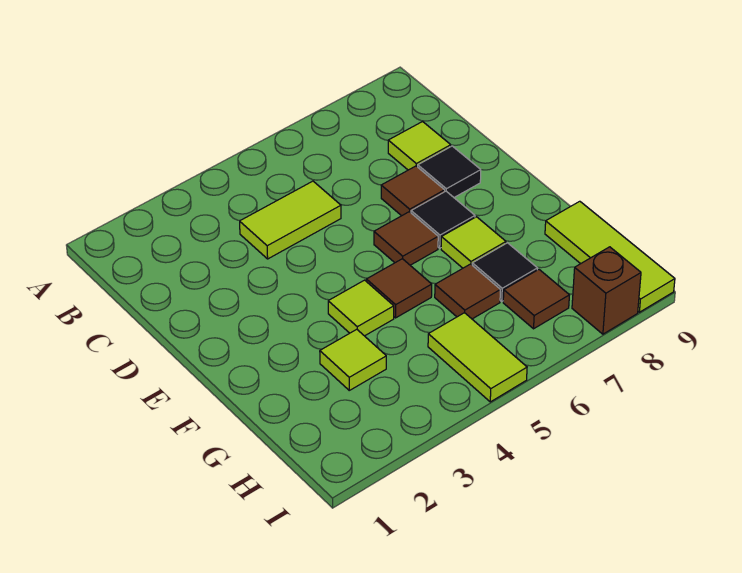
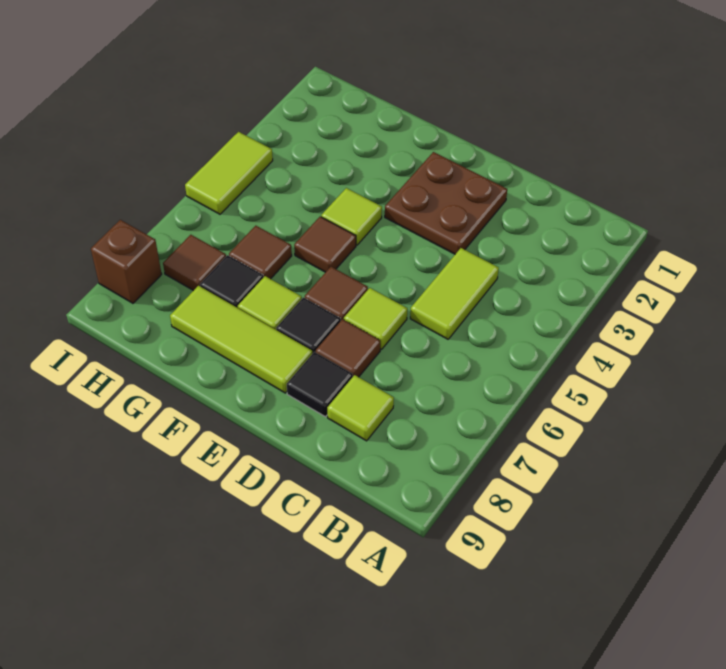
none -> brown plate D2:E3 level 1
lime tile G3 level 1 -> lime tile D6 level 1
lime tile G9:I9 level 1 -> lime tile E8:G8 level 1
lime tile H5:I5 level 1 -> lime tile I4:I5 level 1

